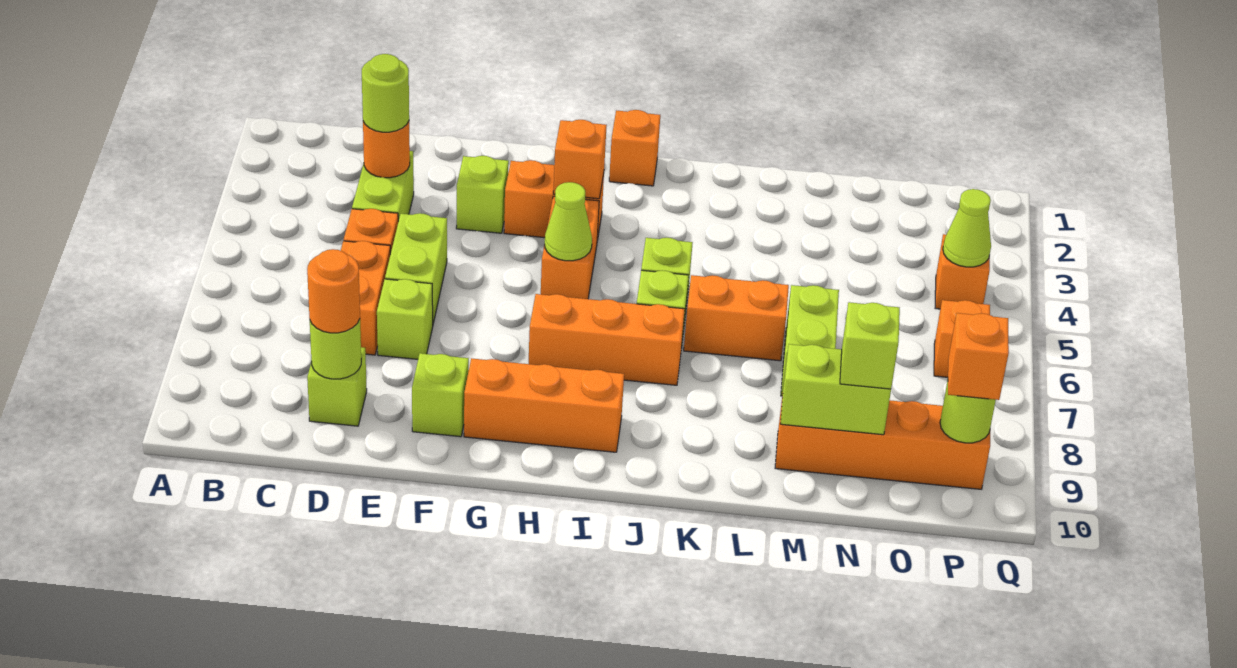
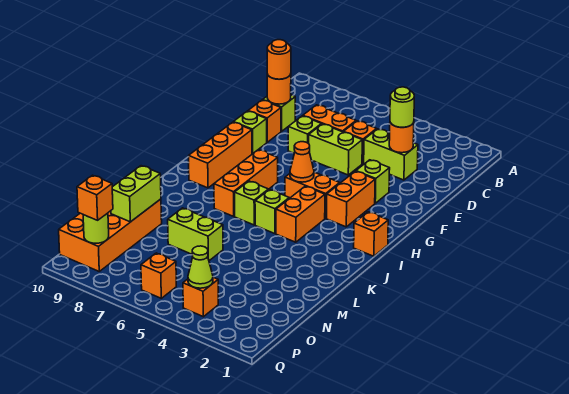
lime round brick D9 level 2 -> orange round brick D9 level 2
orange brick H3 level 2 -> orange brick E9 level 1
lime cone H5 level 2 -> orange cone H5 level 2
orange brick K6:L6 level 1 -> orange brick I4:J4 level 1
orange brick M9:P9 level 1 -> orange brick M9:P10 level 1
lime brick N9 level 3 -> none

